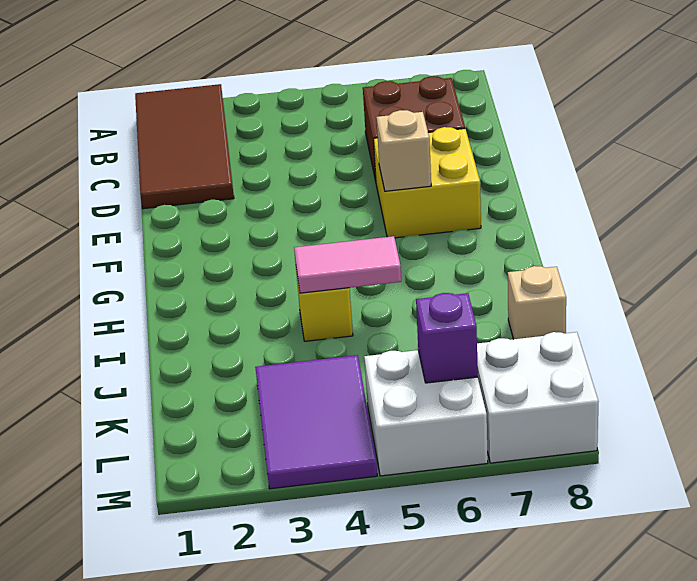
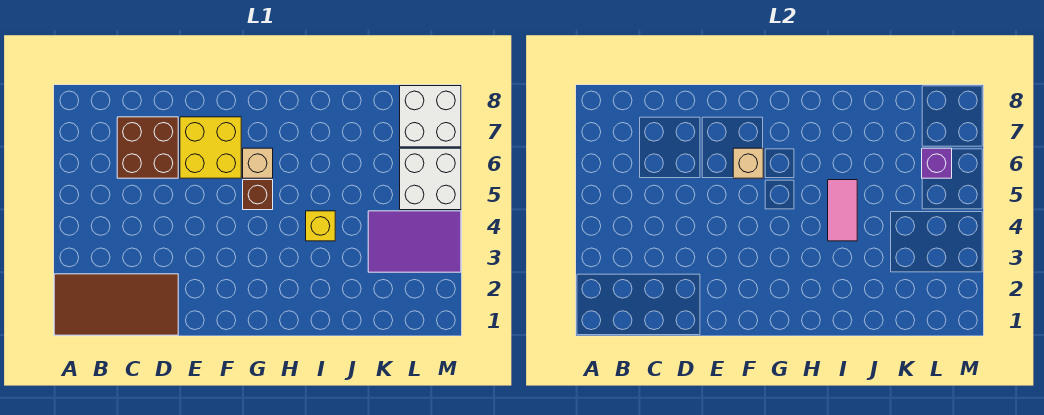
none -> brown brick G5 level 1
tan brick J8 level 1 -> tan brick G6 level 1

